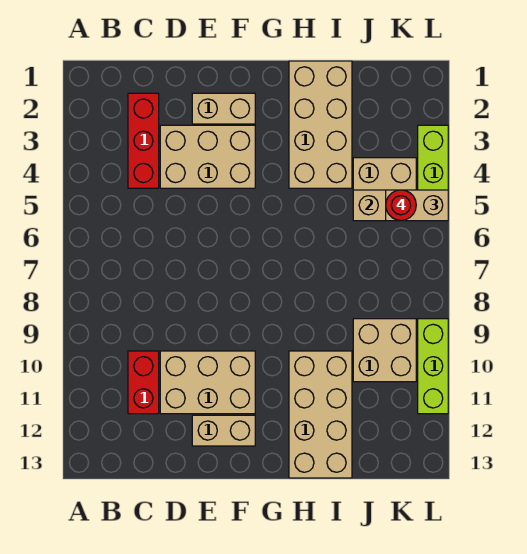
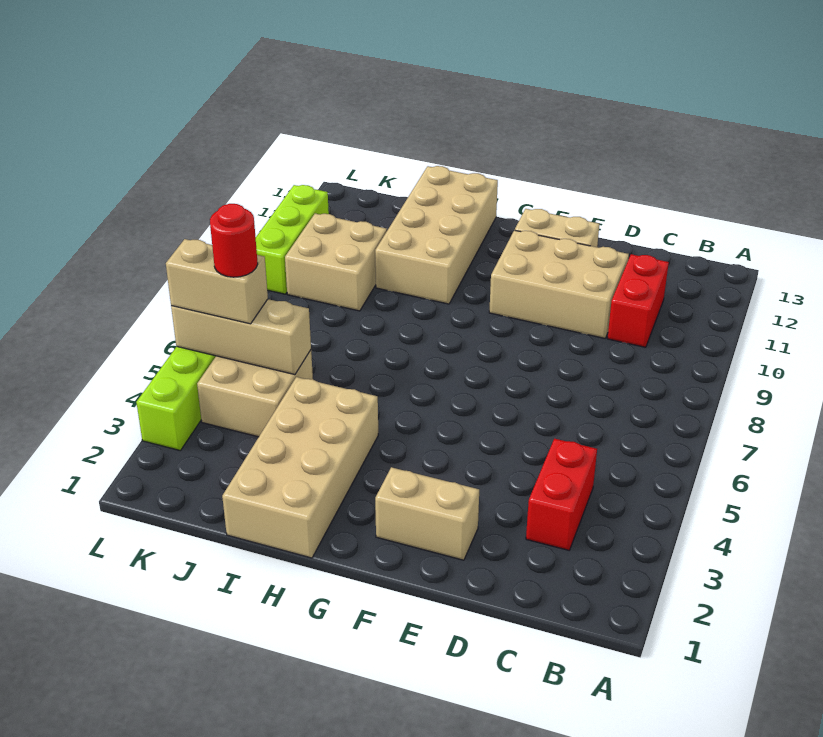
red brick C2:C4 level 1 -> red brick C3:C4 level 1
tan brick D3:F4 level 1 -> none

